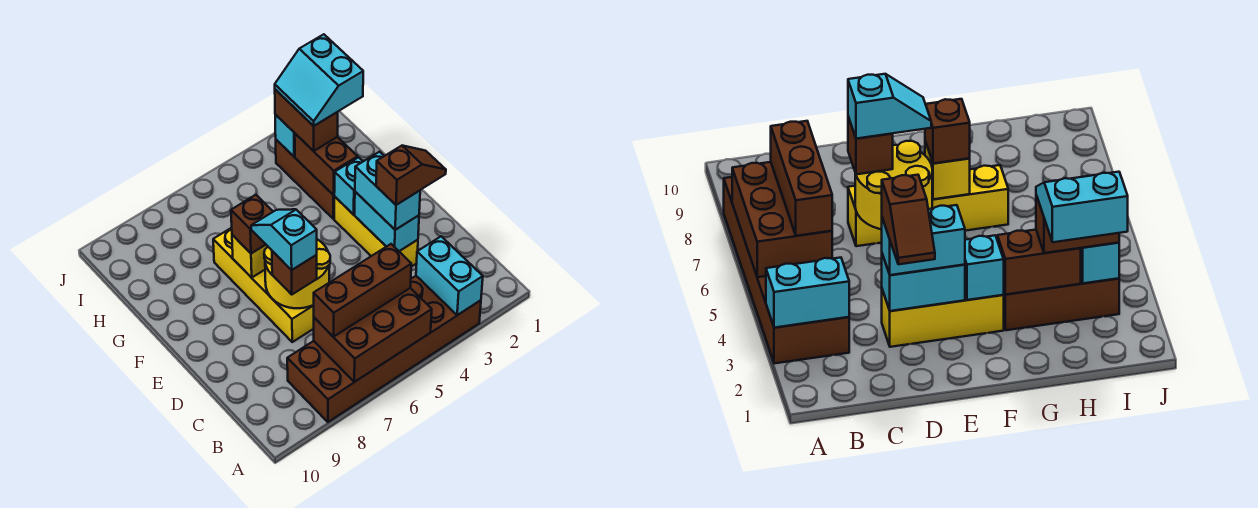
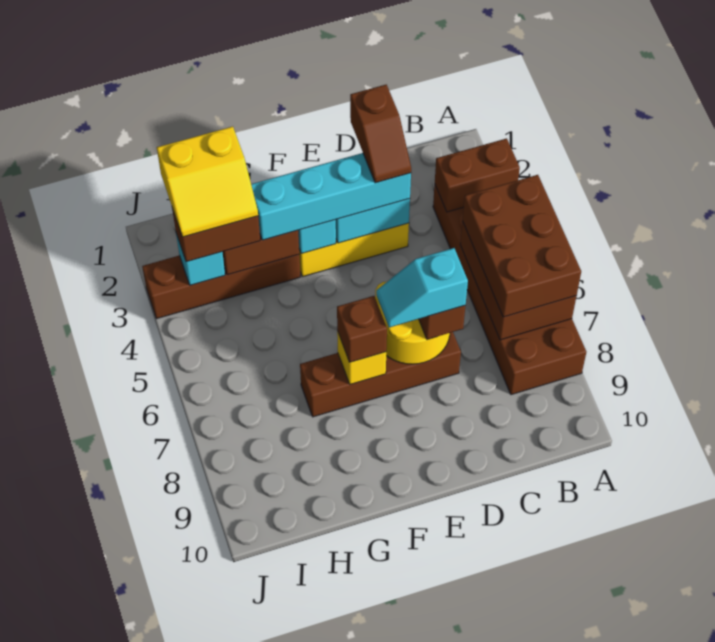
cyan brick A3:B3 level 2 -> brown brick A3:B3 level 2
brown brick B5:B7 level 3 -> brown brick A5:B7 level 3
brown slope D2:D3 level 4 top 3 -> brown slope D2:D3 level 4 top 2
cyan brick D3:E3 level 3 -> cyan brick D3:G3 level 3
yellow brick D7:G7 level 1 -> brown brick D7:G7 level 1
brown brick G3:I3 level 1 -> brown brick G3:J3 level 1
cyan slope H2:I3 level 4 top 2 -> yellow slope H2:I3 level 4 top 2

